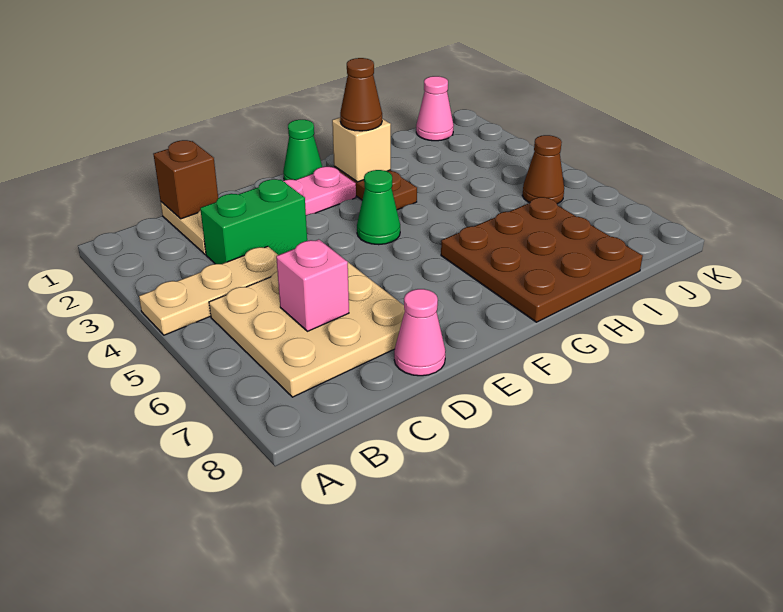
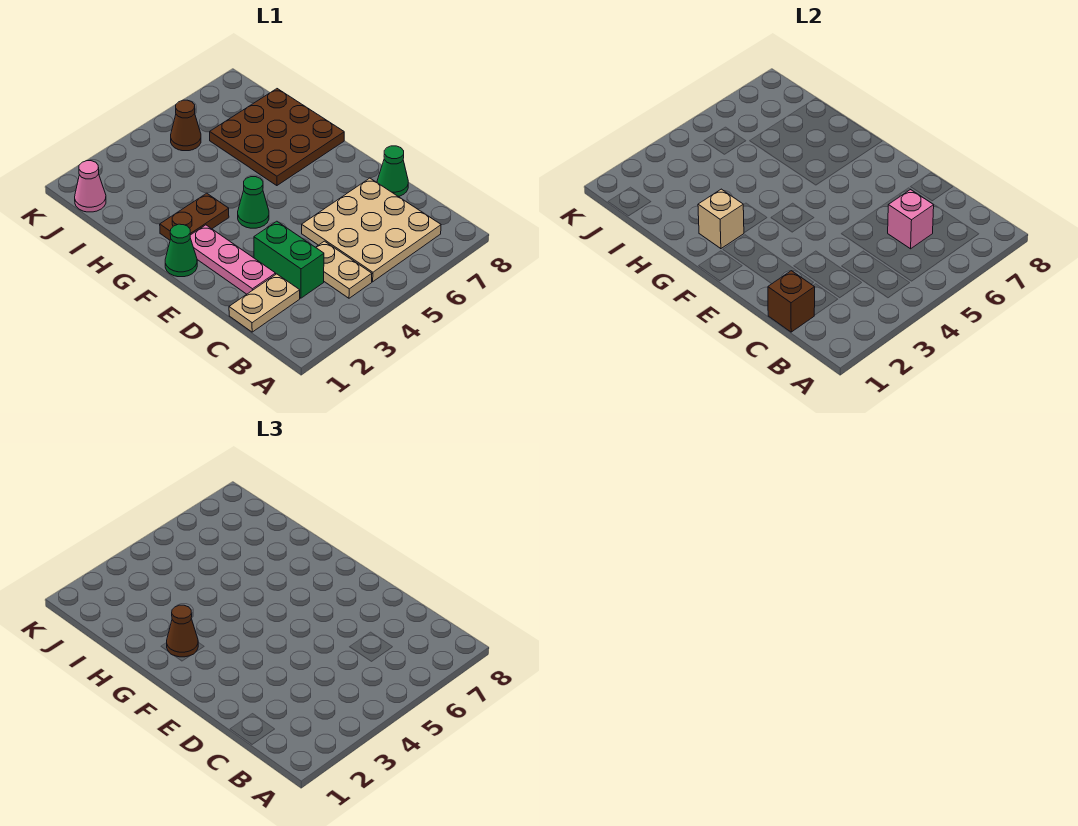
tan plate A4:C4 level 1 -> tan plate B4:C4 level 1
pink cone D8 level 1 -> green cone D8 level 1

